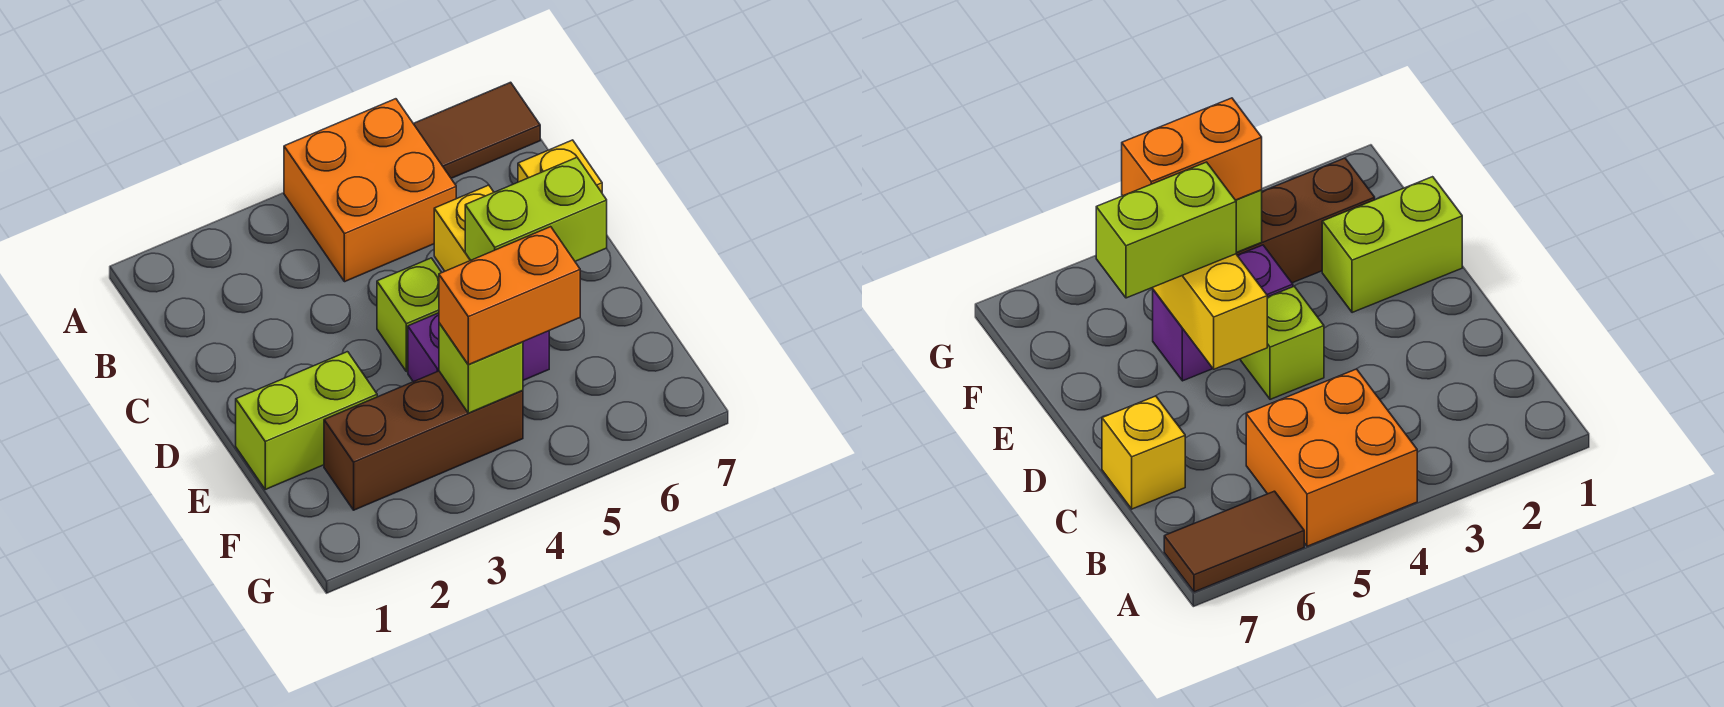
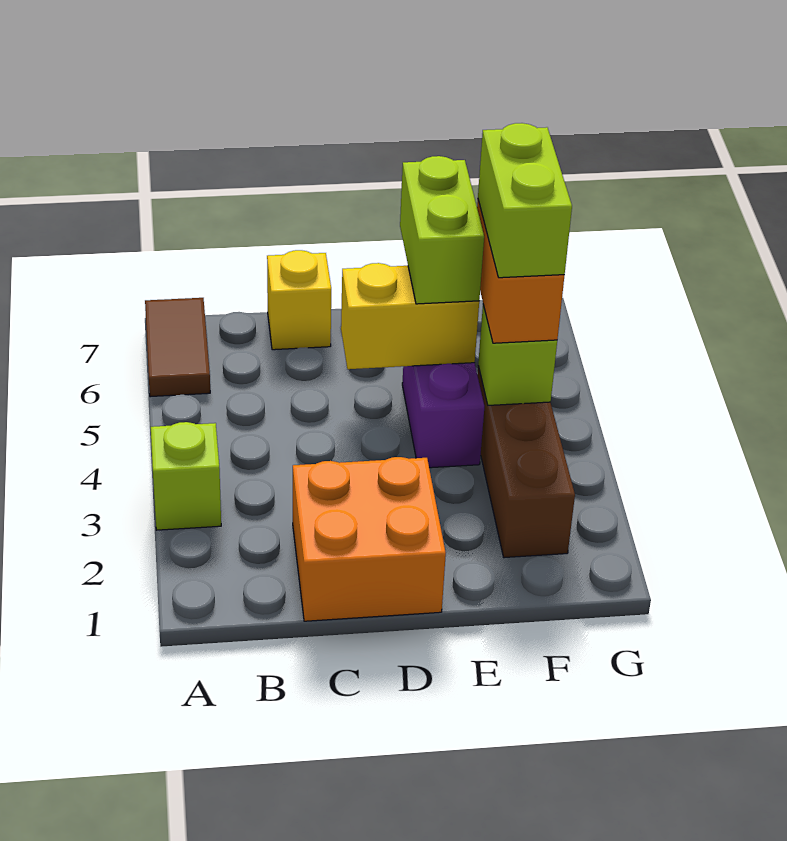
orange brick A4:B5 level 1 -> orange brick C1:D2 level 1
lime brick D4 level 1 -> lime brick A3 level 1
lime brick E1:E2 level 1 -> lime brick F4:F5 level 4

